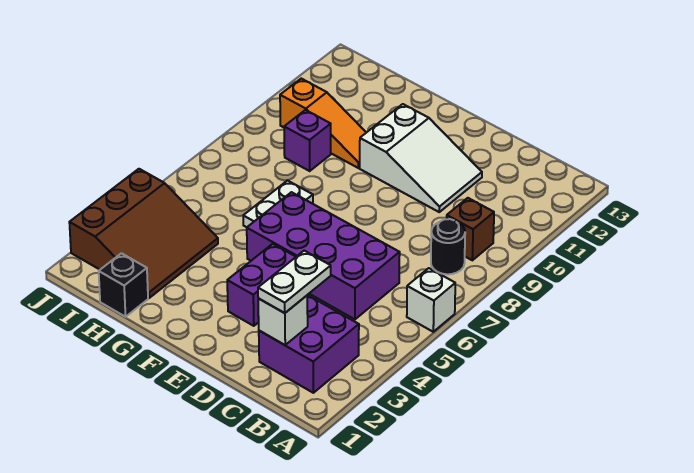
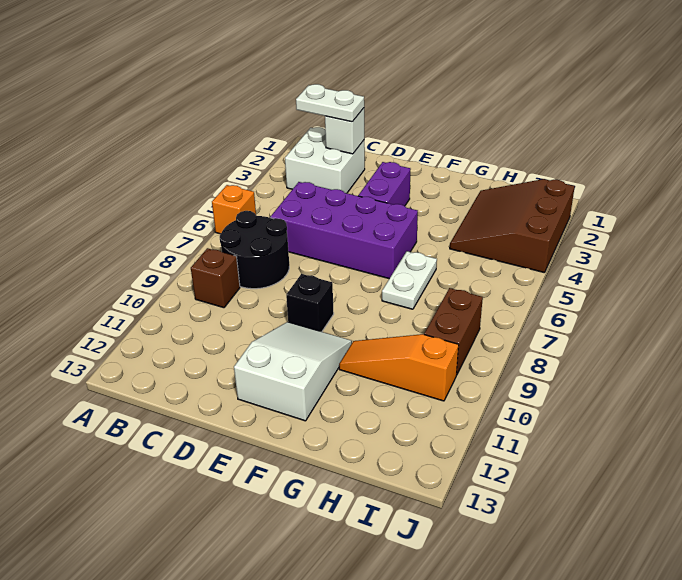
white brick A6 level 1 -> orange brick A6 level 1
purple brick B2:C3 level 1 -> white brick B2:C3 level 1
black round brick B8 level 1 -> black round brick B7:C8 level 1
white plate C2:C3 level 3 -> white plate B2:C2 level 3
white slope D10:F11 level 1 top F -> white slope E10:F12 level 1 top 12
black brick H1 level 1 -> black brick E9 level 1
purple brick H9 level 1 -> none
none -> brown brick I8:I9 level 1

